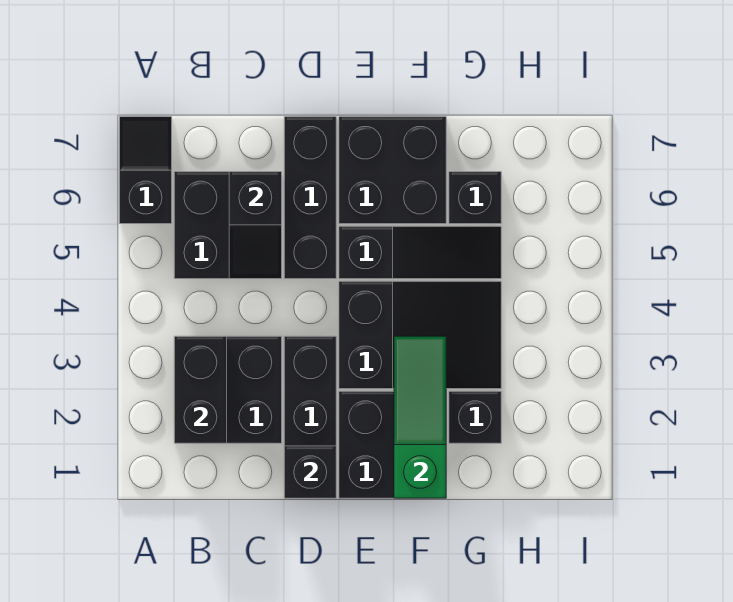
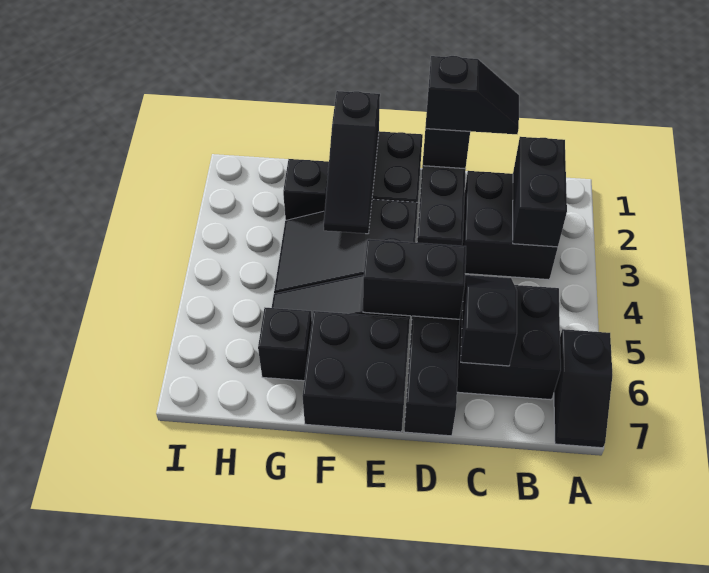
none -> black slope C1:D1 level 3 top D
none -> black brick D5:E5 level 2
green slope F1:F3 level 2 top 1 -> black slope F1:F3 level 2 top 1

